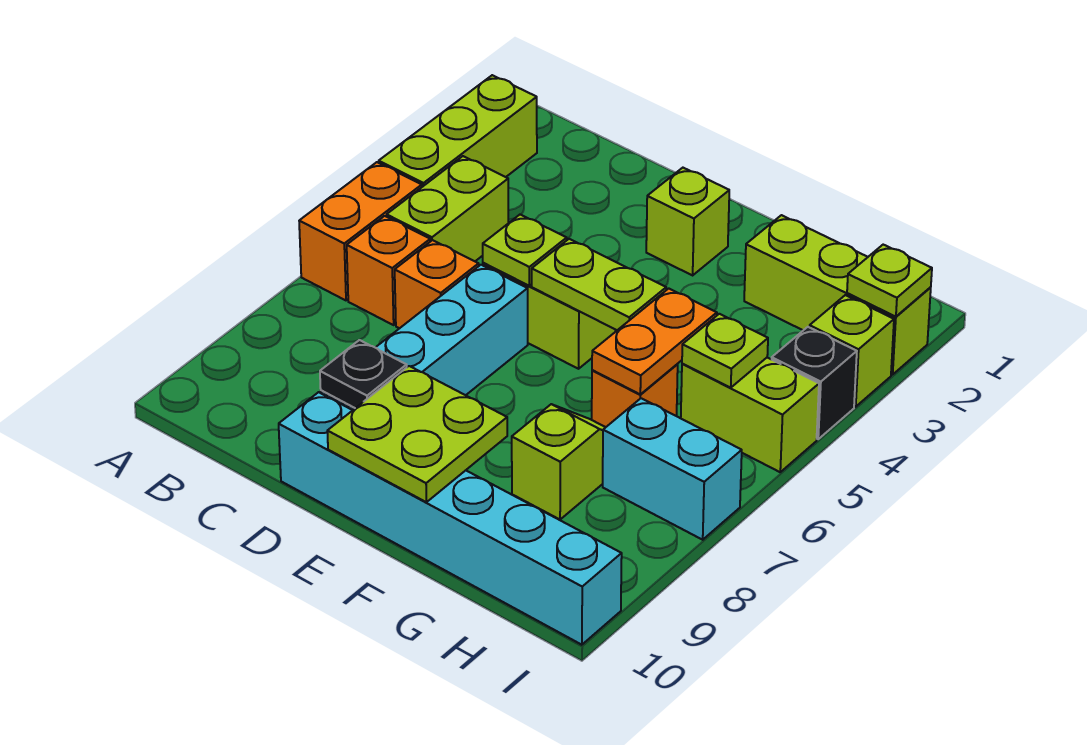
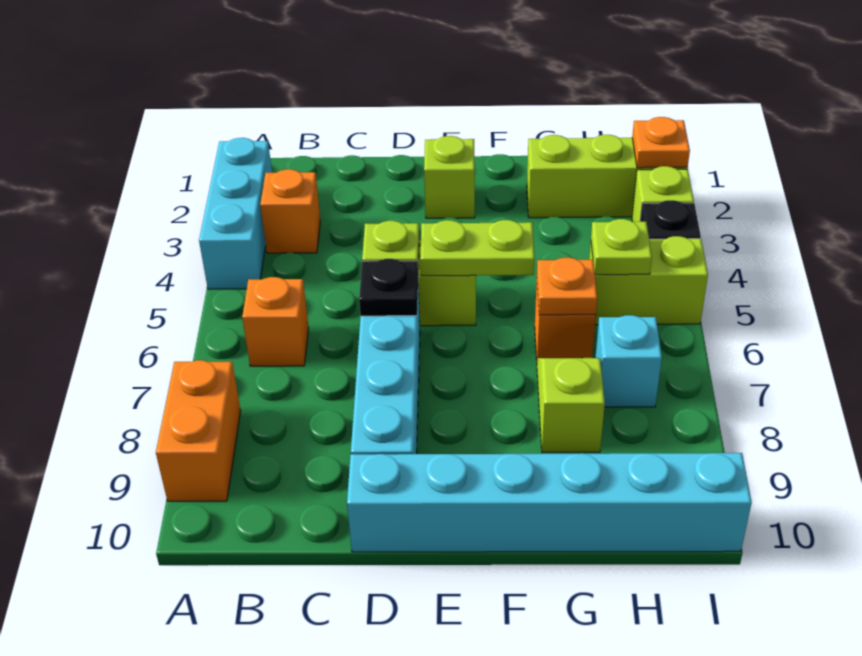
lime brick A2:A4 level 1 -> cyan brick A2:A4 level 1
orange brick A5:A6 level 1 -> orange brick A8:A9 level 1
lime brick B4:B5 level 1 -> none
orange brick C6 level 1 -> orange brick B3 level 1
black plate D9 level 2 -> black plate D6 level 2
lime plate E9:F10 level 2 -> none
orange plate G5:G6 level 2 -> orange plate G6 level 2
cyan brick H7:I7 level 1 -> cyan brick H7 level 1
lime plate I2 level 2 -> orange plate I2 level 2

